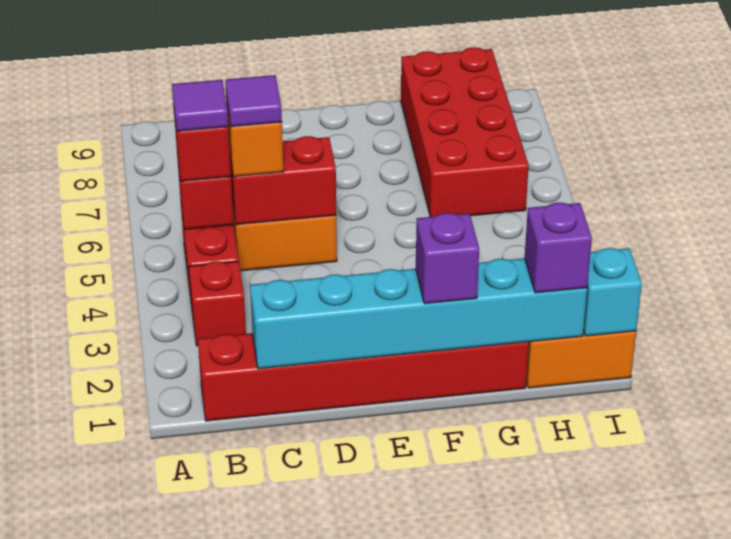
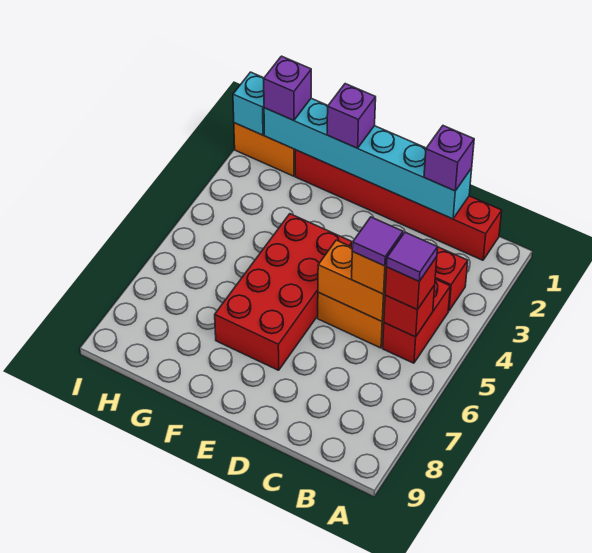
none -> purple brick C1 level 3
red brick C5:D5 level 2 -> orange brick C5:D5 level 2
red brick G6:H9 level 1 -> red brick E4:F7 level 1

